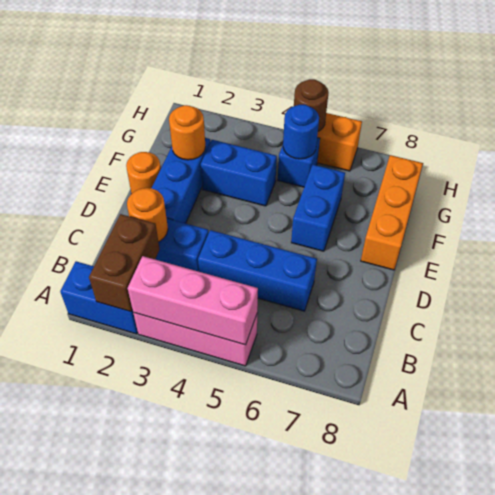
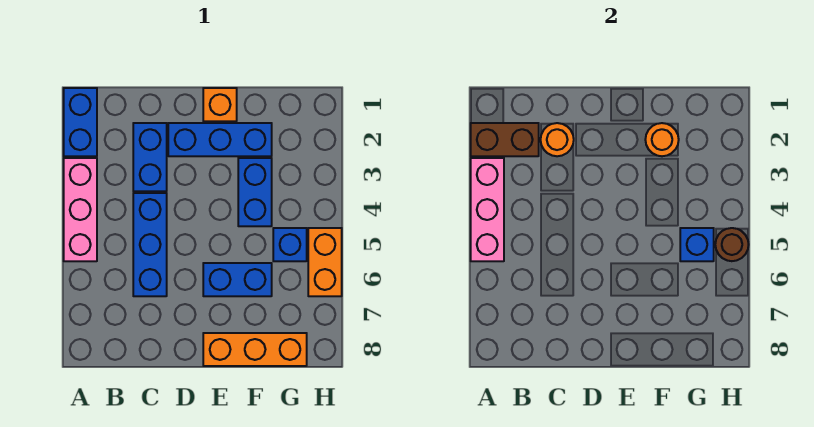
orange round brick E1 level 1 -> orange brick E1 level 1
blue round brick G5 level 2 -> blue brick G5 level 2

